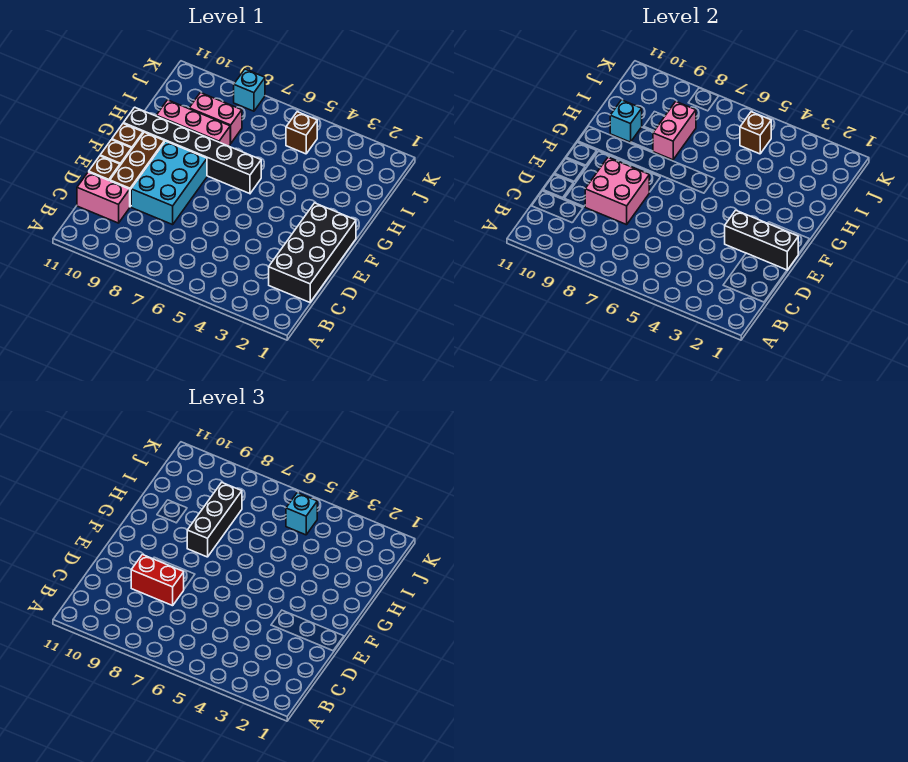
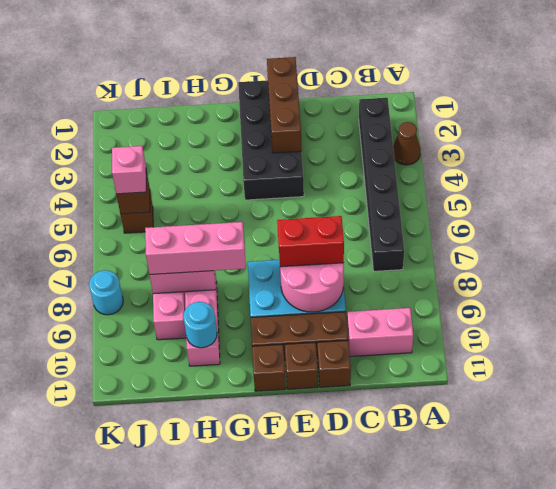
none -> brown cone A3 level 1
black brick C1:F2 level 1 -> black brick E1:F4 level 1
pink brick C10:C11 level 1 -> pink brick B10:C10 level 1
pink brick D8:E9 level 2 -> pink round brick D8:E9 level 2
red brick D8:D9 level 3 -> red brick D8:E8 level 3
black brick E1:E3 level 2 -> brown brick E1:E3 level 2
black brick G6:G11 level 1 -> black brick B2:B7 level 1
black brick G8:I8 level 3 -> pink brick G8:I8 level 3
cyan brick H10 level 2 -> cyan round brick H10 level 2
cyan brick J5 level 3 -> pink brick J5 level 3
cyan brick K8 level 1 -> cyan round brick K8 level 1

